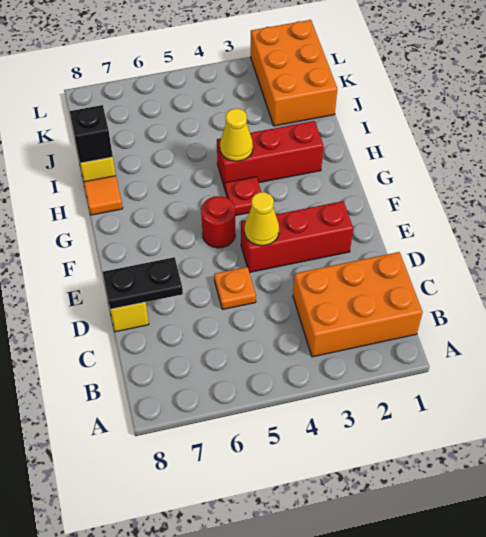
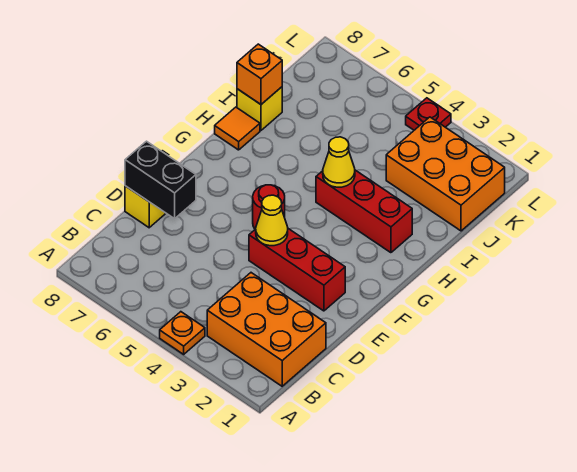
orange plate D5 level 1 -> orange plate A4 level 1
black plate D7:D8 level 2 -> black brick D7:D8 level 2
red plate G4 level 1 -> red plate L4 level 1
black brick I8 level 2 -> orange brick I8 level 2
orange brick J1:L2 level 1 -> orange brick J1:K3 level 1

